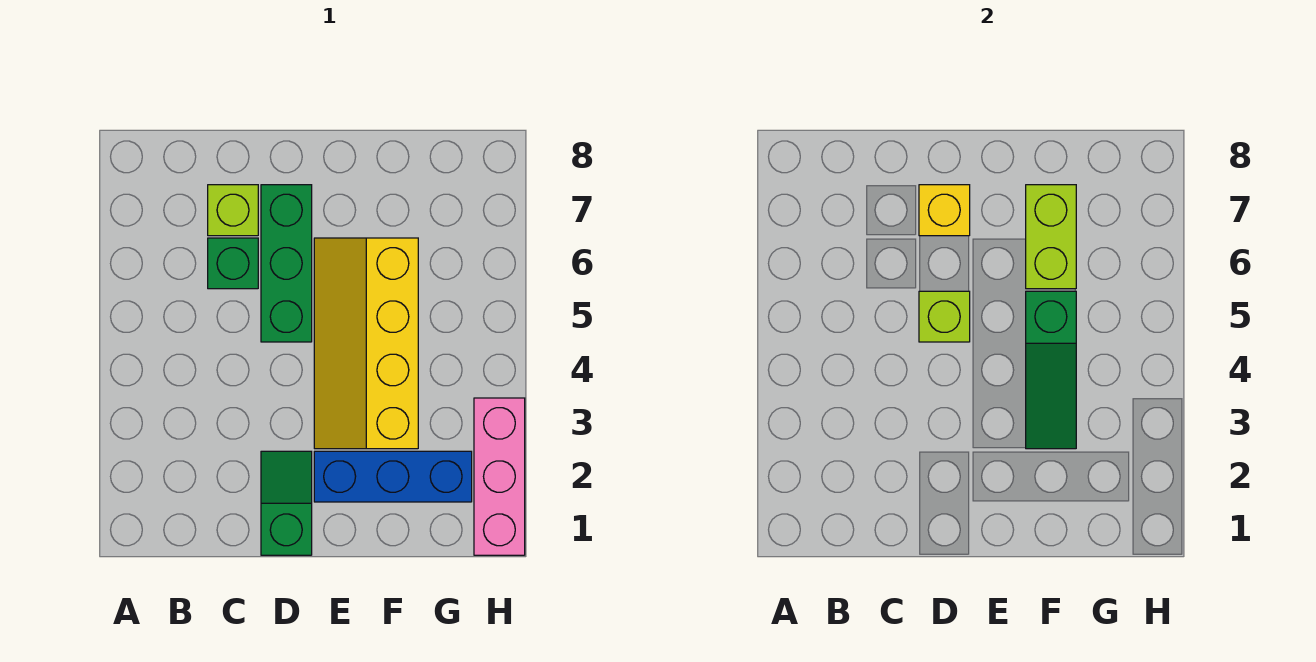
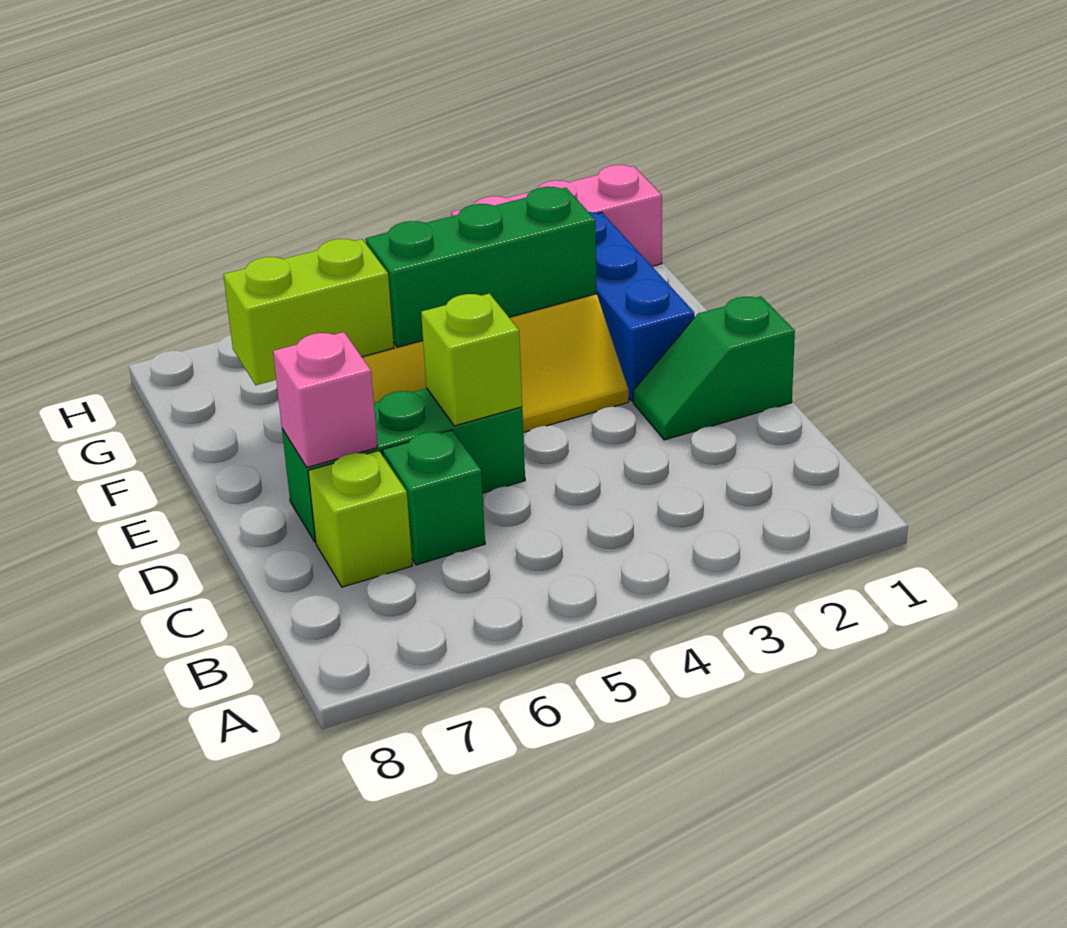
yellow brick D7 level 2 -> pink brick D7 level 2
green slope F3:F5 level 2 top 5 -> green brick F3:F5 level 2

